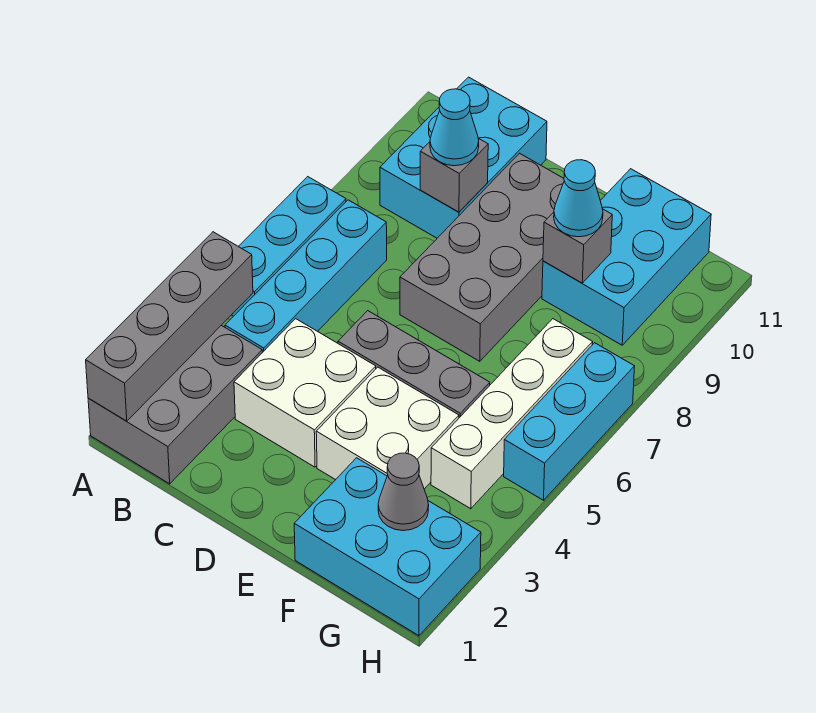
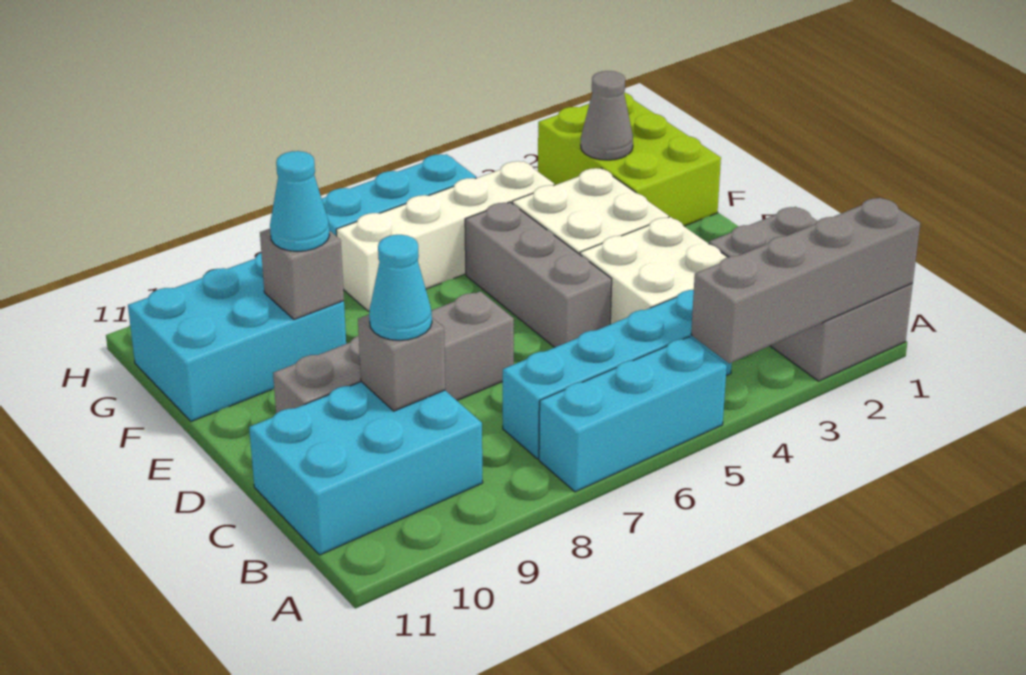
grey brick A1:B3 level 1 -> grey brick A1:C2 level 1
grey brick D7:E10 level 1 -> grey brick D7:D10 level 1
cyan brick F1:H2 level 1 -> lime brick F1:H2 level 1

